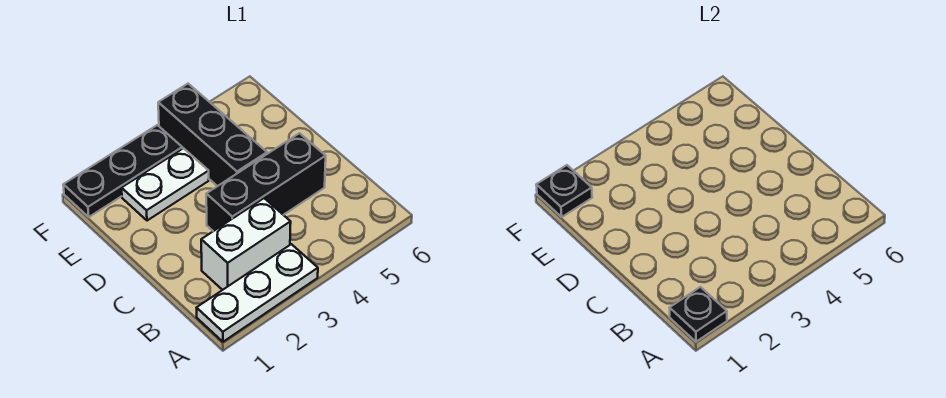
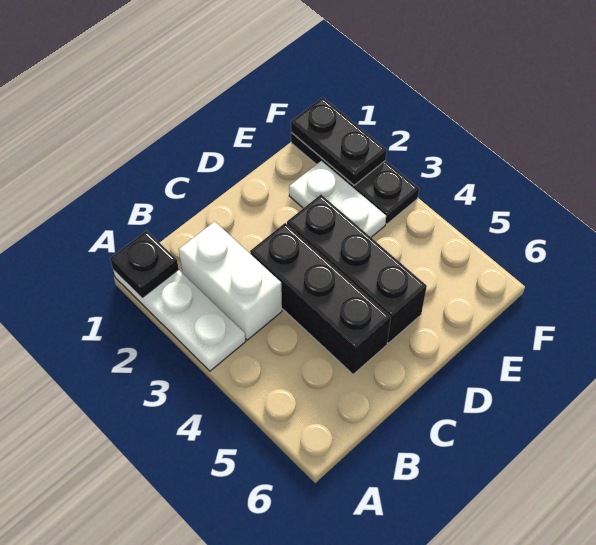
black brick D4:F4 level 1 -> black brick D3:D5 level 1
black plate F1 level 2 -> black plate F1:F2 level 2

